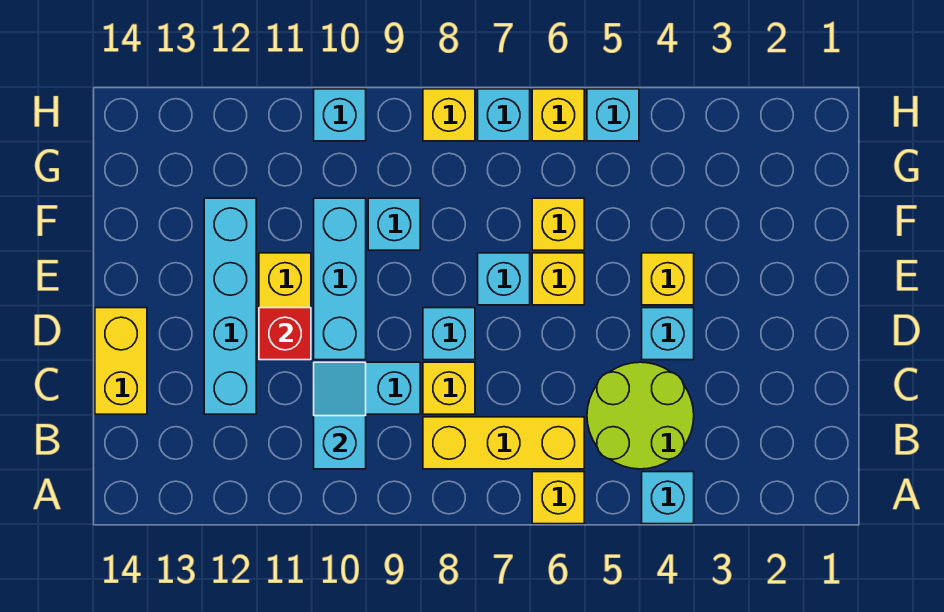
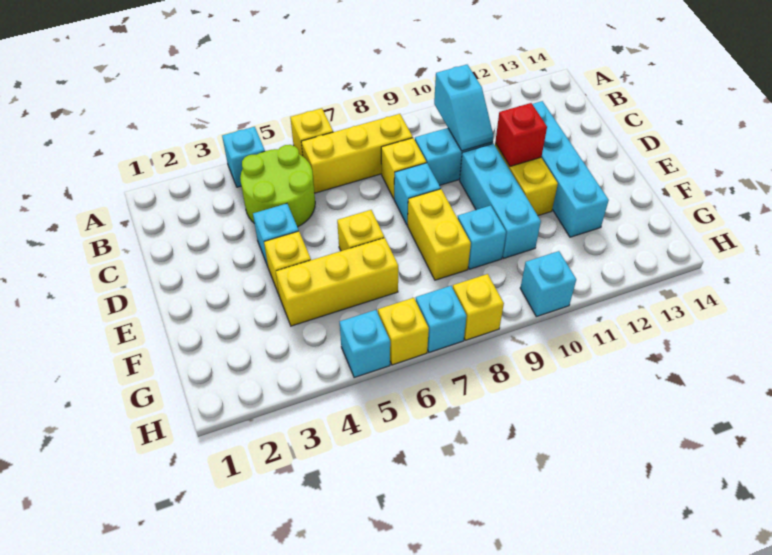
yellow brick C14:D14 level 1 -> yellow brick E8:F8 level 1
cyan brick E7 level 1 -> none
yellow brick F6 level 1 -> yellow brick F4:F6 level 1

